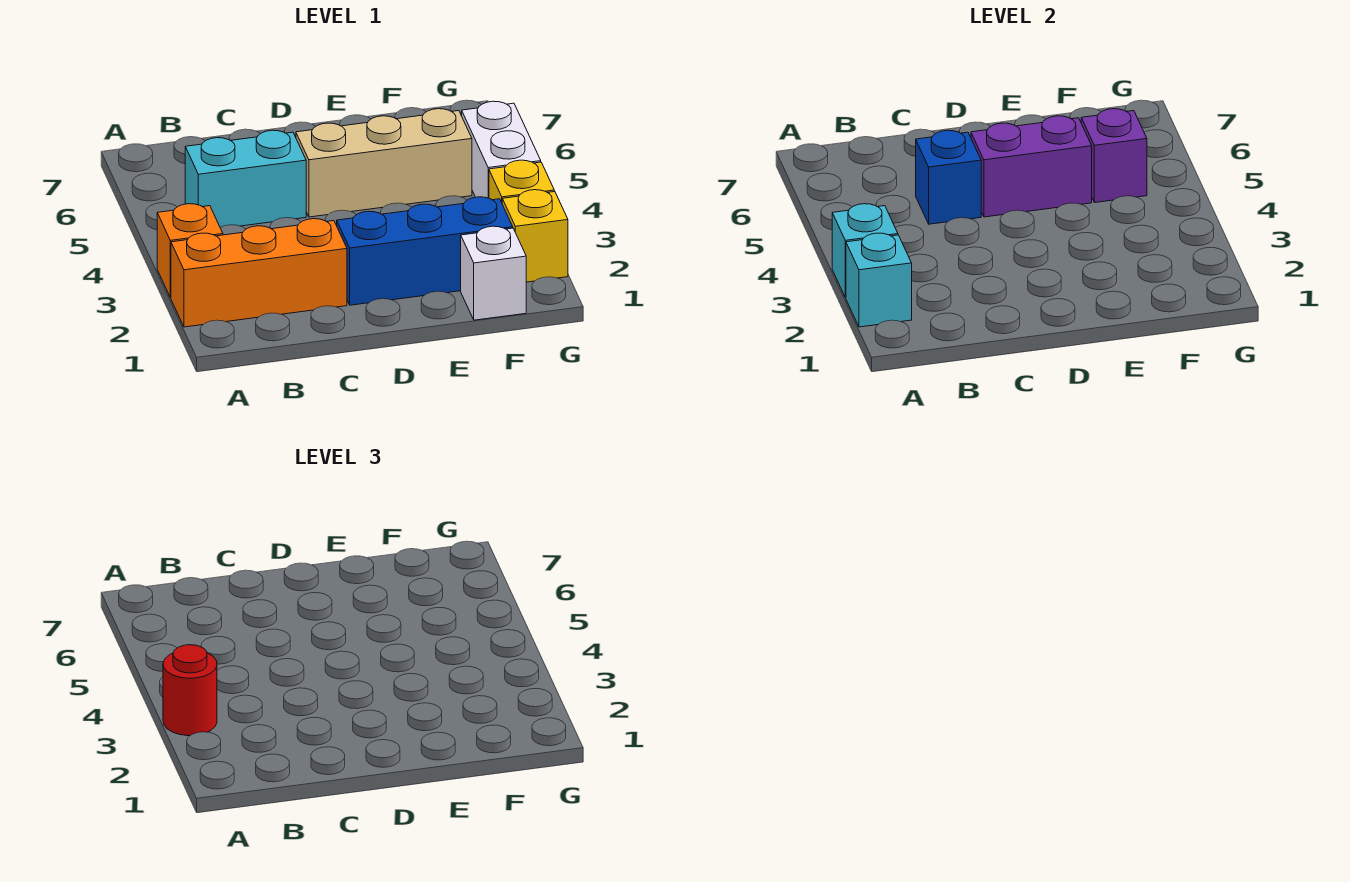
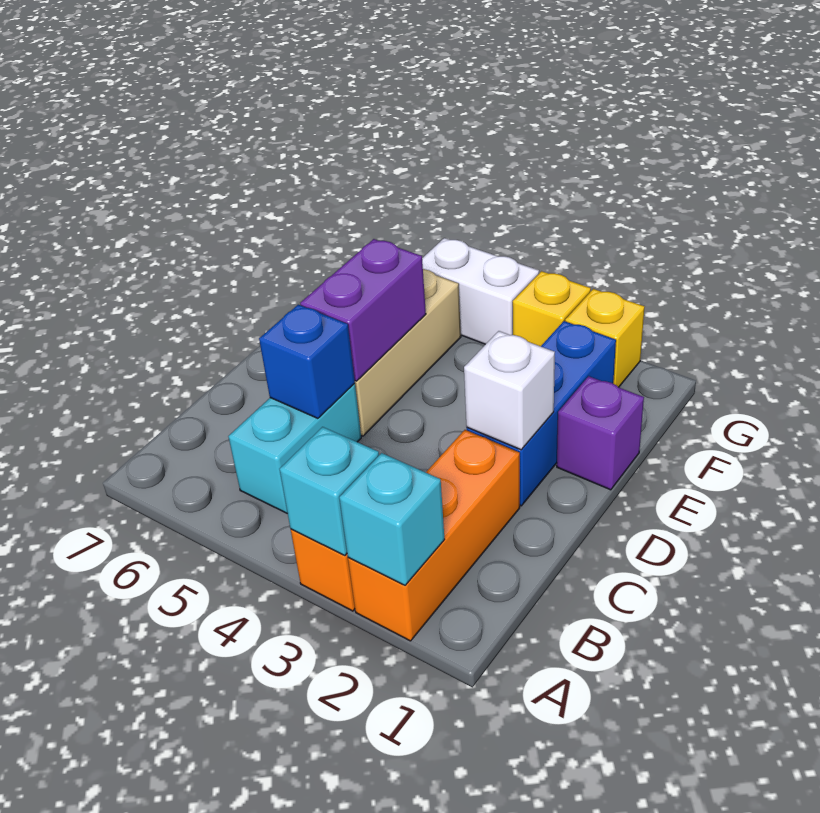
red round brick A3 level 3 -> none
white brick F1 level 1 -> white brick D2 level 2
purple brick F5 level 2 -> purple brick E1 level 1

